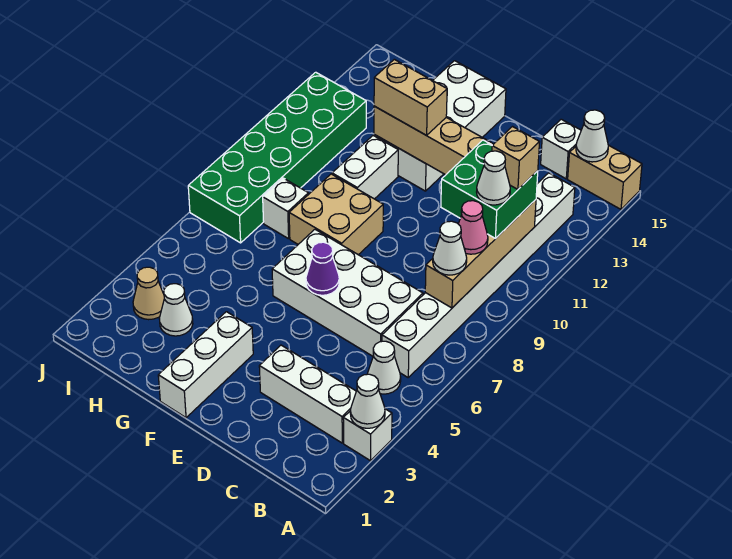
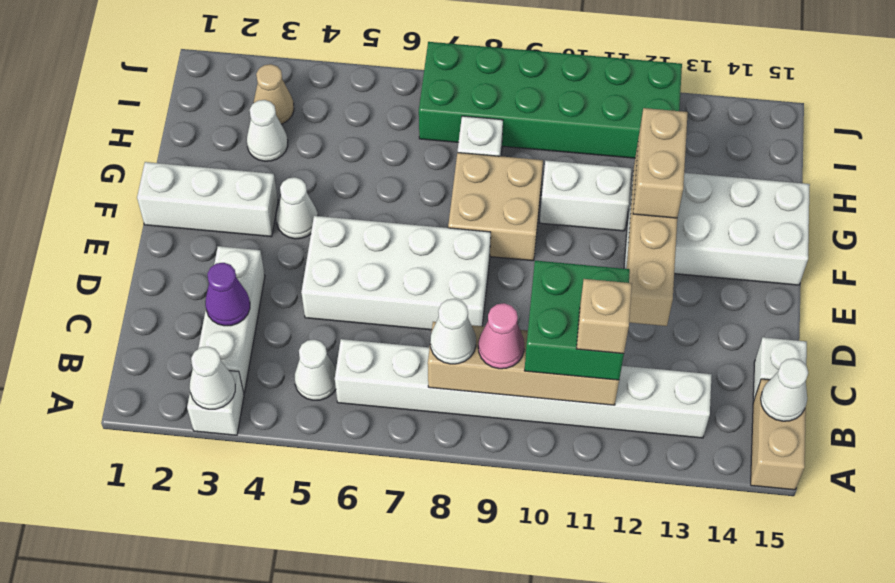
white cone B10 level 4 -> white cone F4 level 1
white brick C6:F7 level 1 -> white brick D5:E8 level 1
purple cone E6 level 2 -> purple cone C3 level 2

